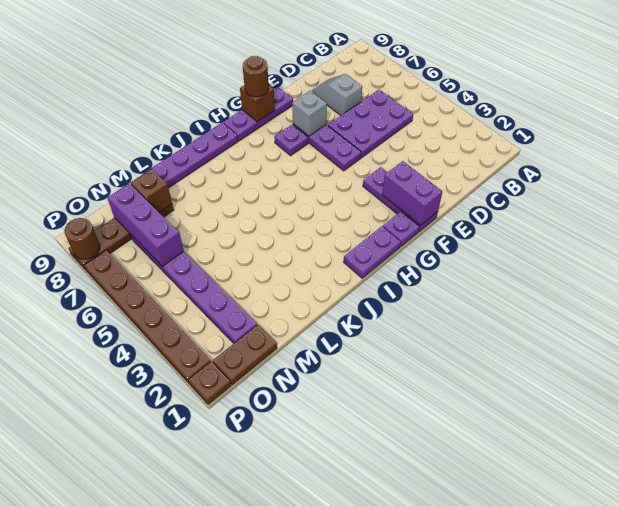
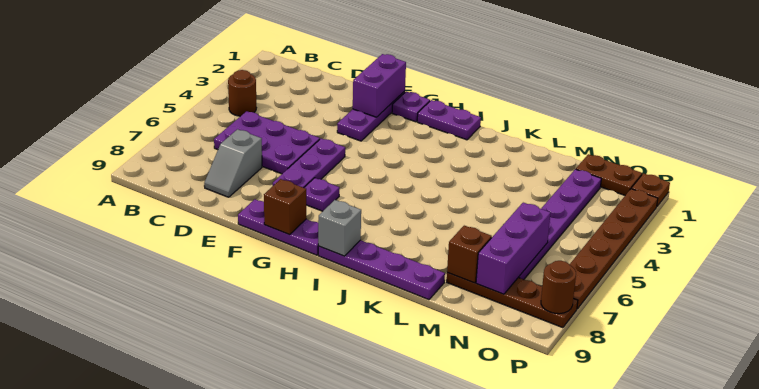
grey brick F7 level 2 -> grey brick I9 level 2
brown round brick G9 level 3 -> brown round brick B4 level 1

